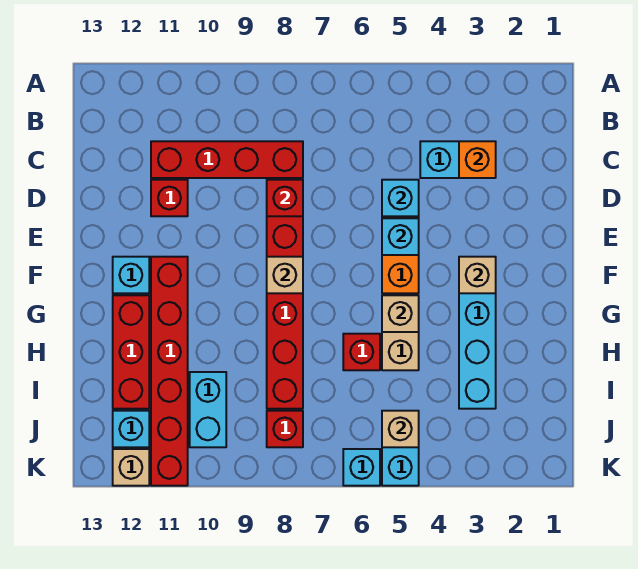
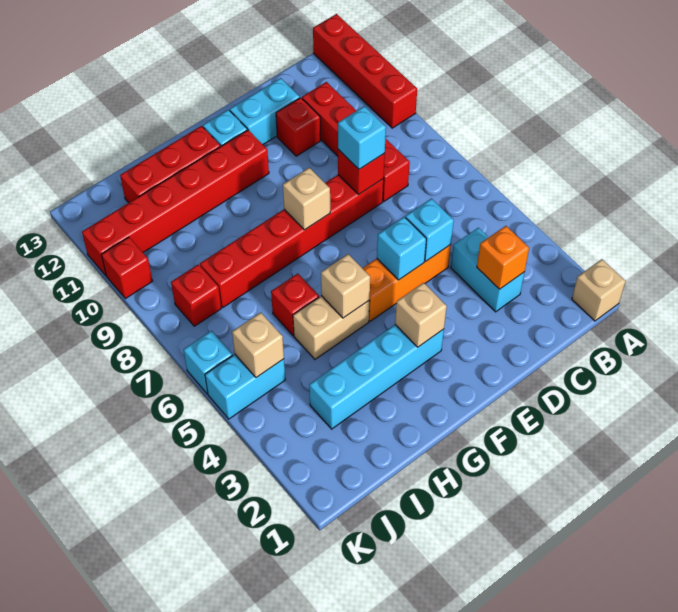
none -> red brick A10:A13 level 1
cyan brick I10:J10 level 1 -> cyan brick D12:E12 level 1
cyan brick J12 level 1 -> cyan brick D8 level 3
none -> red brick K10 level 1
tan brick K12 level 1 -> tan brick A1 level 1

